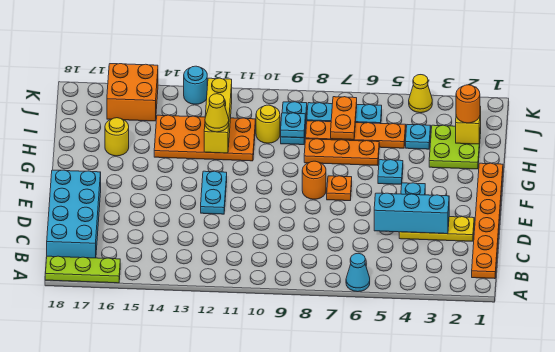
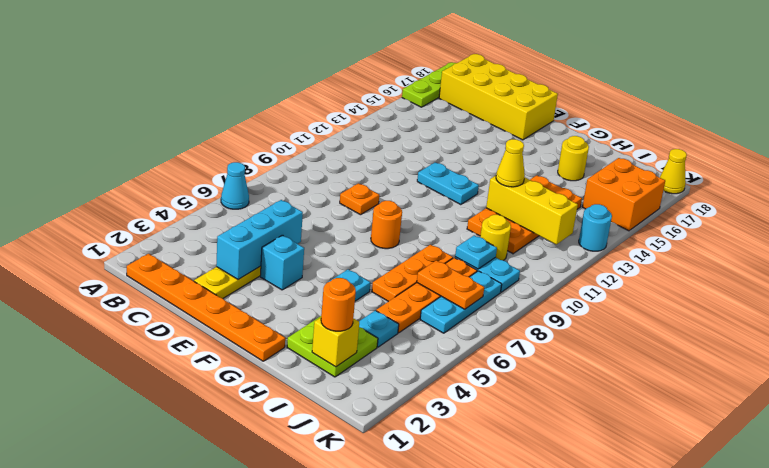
cyan brick B17:E18 level 1 -> yellow brick B17:E18 level 1
orange plate F7 level 1 -> orange plate D9 level 1
yellow cone K4 level 1 -> yellow cone K18 level 1

